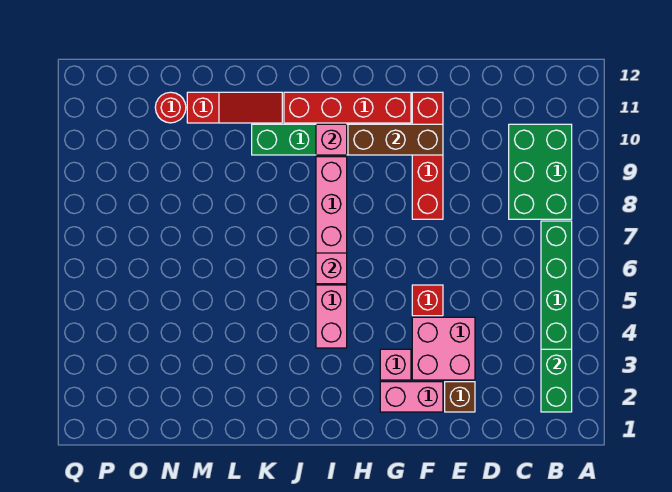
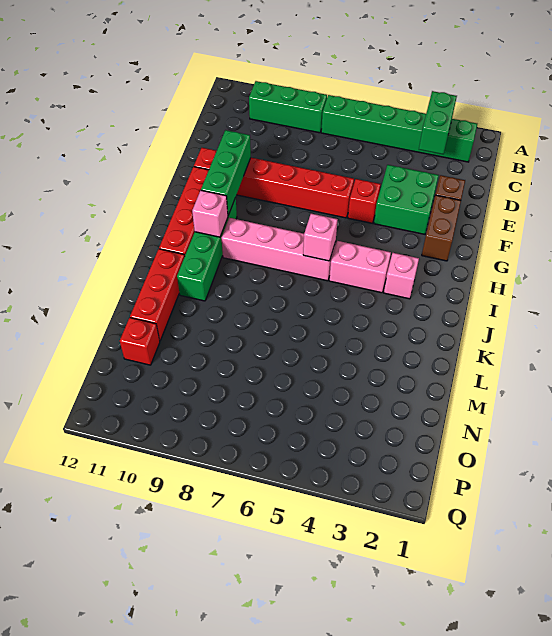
green brick B2:B3 level 2 -> green brick B3:C3 level 2
green brick B8:C10 level 1 -> green brick B8:B10 level 1
pink brick E3:F4 level 1 -> green brick E3:F4 level 1
pink brick F2:G2 level 1 -> brown brick F2:G2 level 1
red brick F8:F11 level 1 -> red brick F6:F11 level 1
brown brick F10:H10 level 2 -> green brick F10:H10 level 2
pink brick G3 level 1 -> pink brick I3 level 1
red slope K11:M11 level 1 top M -> red brick K11:M11 level 1
red round brick N11 level 1 -> red brick N11 level 1

